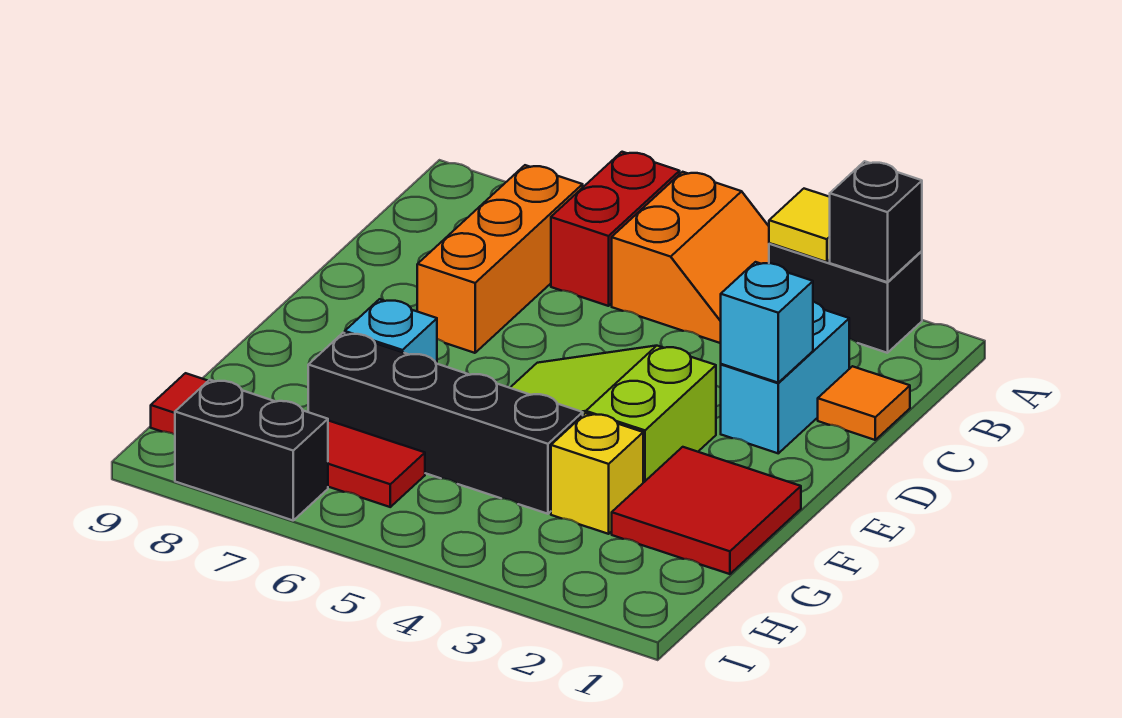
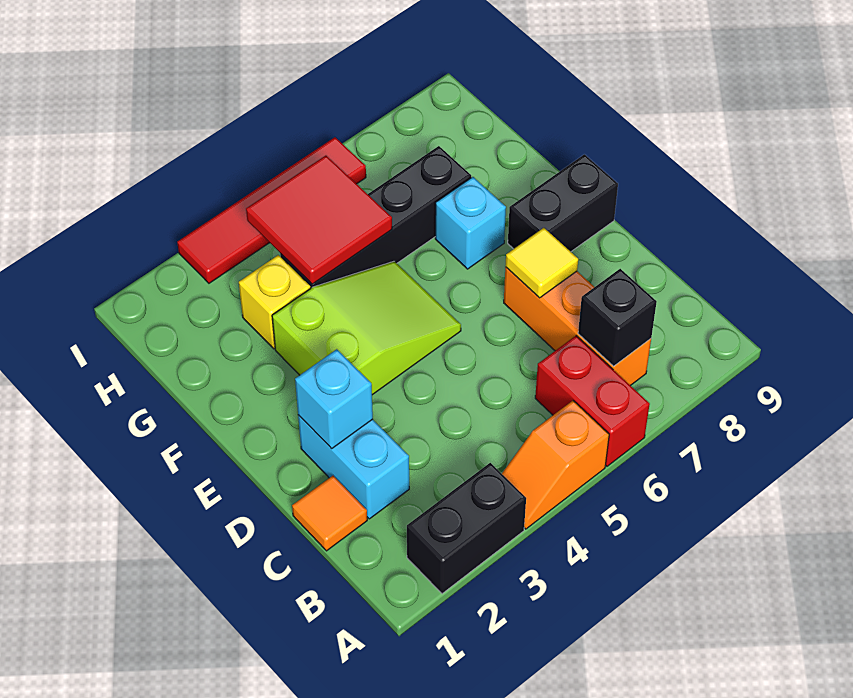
black brick A2 level 2 -> black brick B7 level 2
yellow tile A3 level 2 -> yellow tile D7 level 2
orange slope A4:B5 level 1 top 5 -> orange slope A4:A5 level 1 top 5
red tile F1:G2 level 1 -> red tile G4:H5 level 2
red tile H6:H9 level 1 -> red tile I3:I6 level 1
black brick I7:I8 level 1 -> black brick E8:E9 level 1

